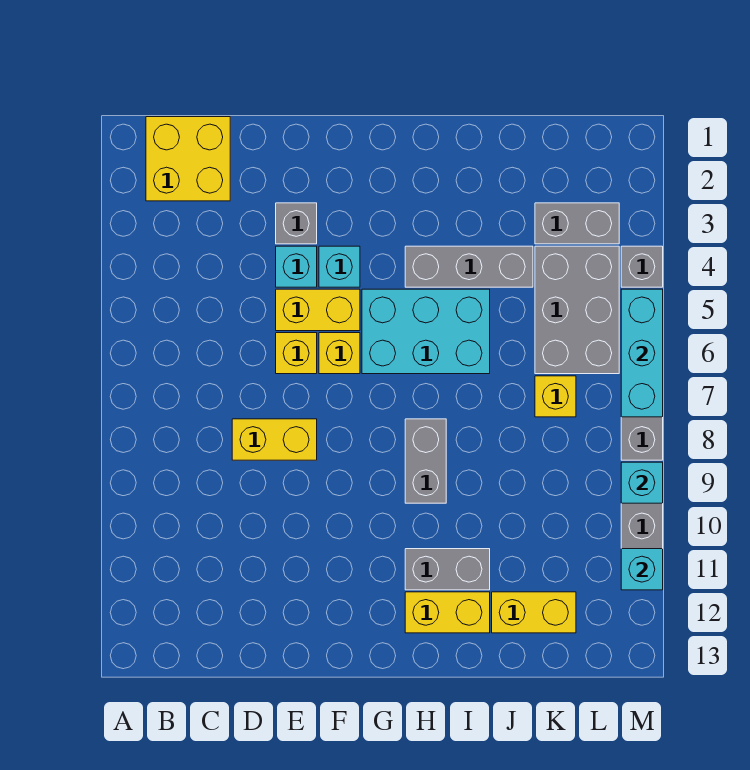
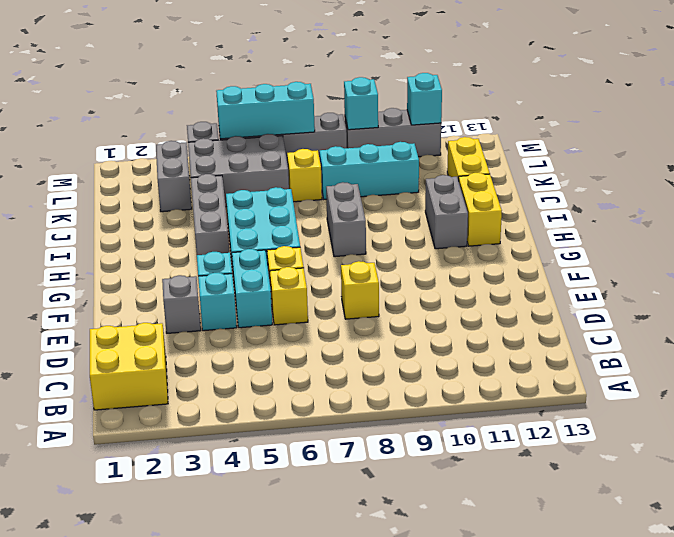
yellow brick D8:E8 level 1 -> yellow brick E8 level 1
yellow brick E5:F5 level 1 -> cyan brick E5:F5 level 1
grey brick H8:H9 level 1 -> grey brick H8:I8 level 1
none -> cyan brick K8:K10 level 1

